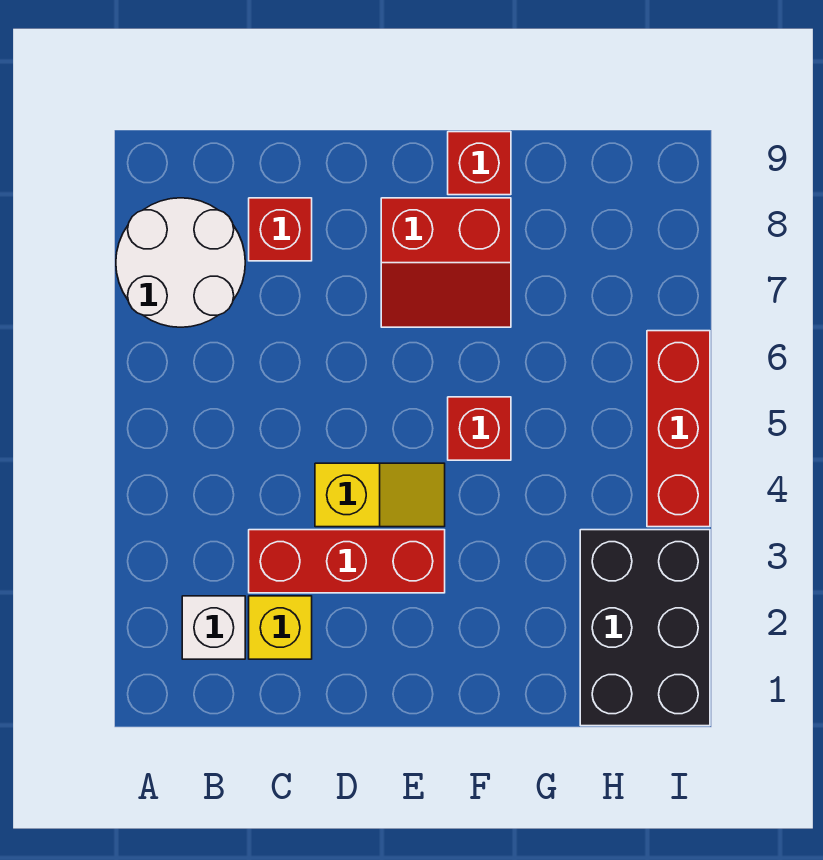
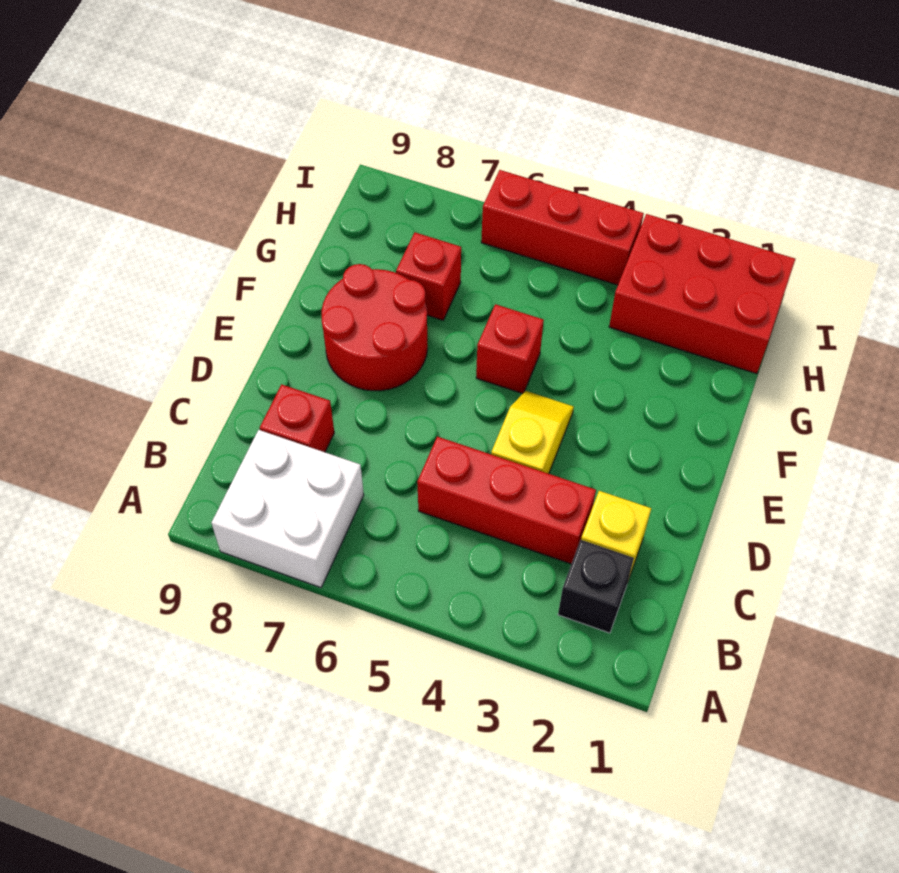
white round brick A7:B8 level 1 -> white brick A7:B8 level 1
white brick B2 level 1 -> black brick B2 level 1
red brick C3:E3 level 1 -> red brick C3:C5 level 1
red slope E7:F8 level 1 top 8 -> red round brick E7:F8 level 1
red brick F9 level 1 -> red brick G7 level 1
black brick H1:I3 level 1 -> red brick H1:I3 level 1

